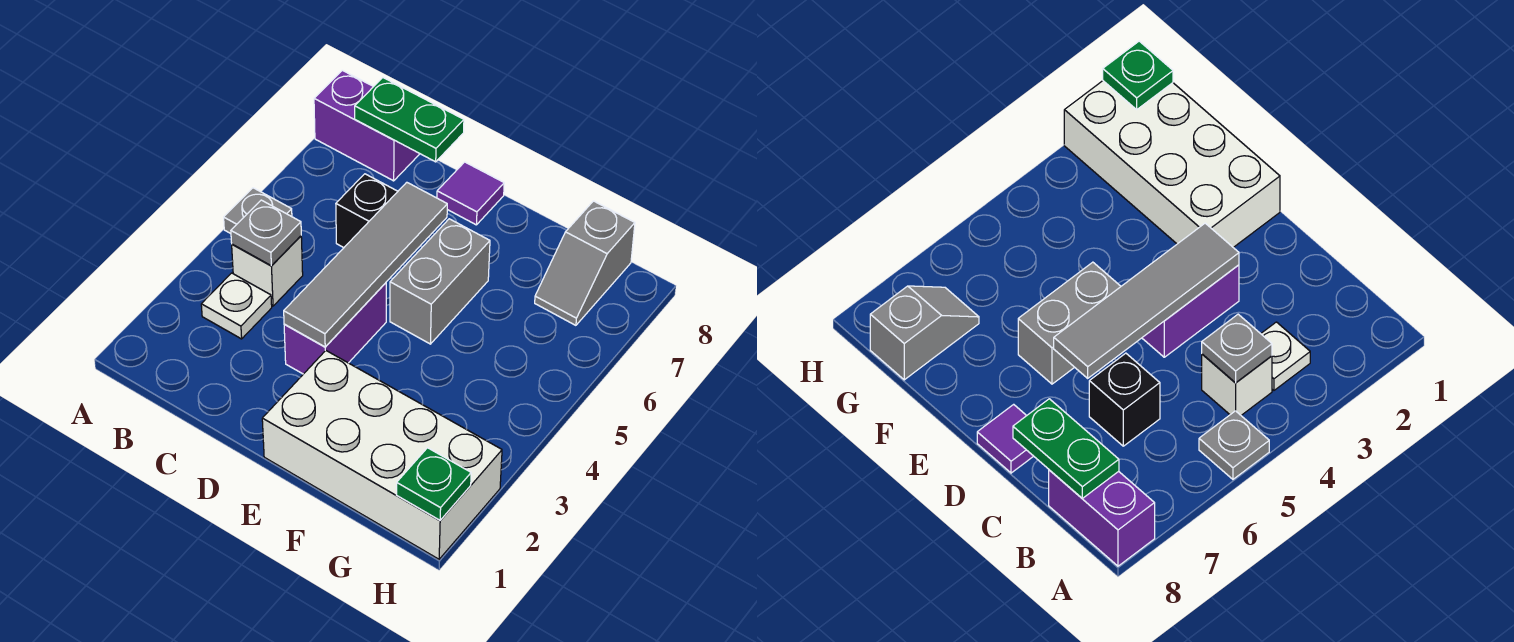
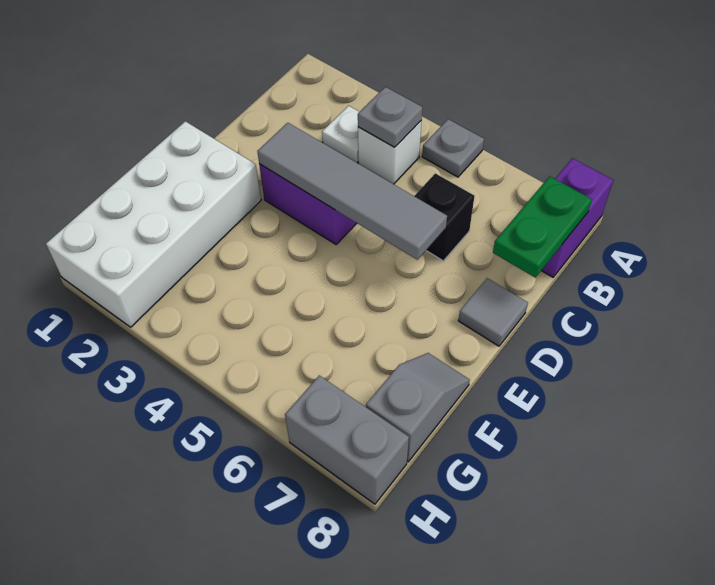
purple tile D8 level 1 -> grey tile D8 level 1
grey brick E5:E6 level 1 -> grey brick H7:H8 level 1
grey slope G7:G8 level 1 top 8 -> grey slope F8:G8 level 1 top G
green plate H1 level 2 -> none

